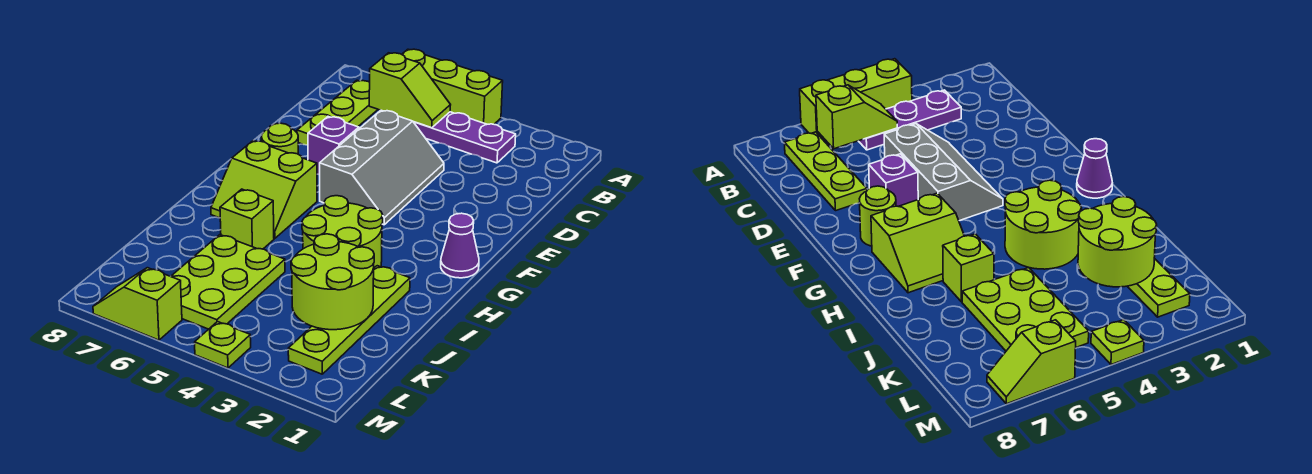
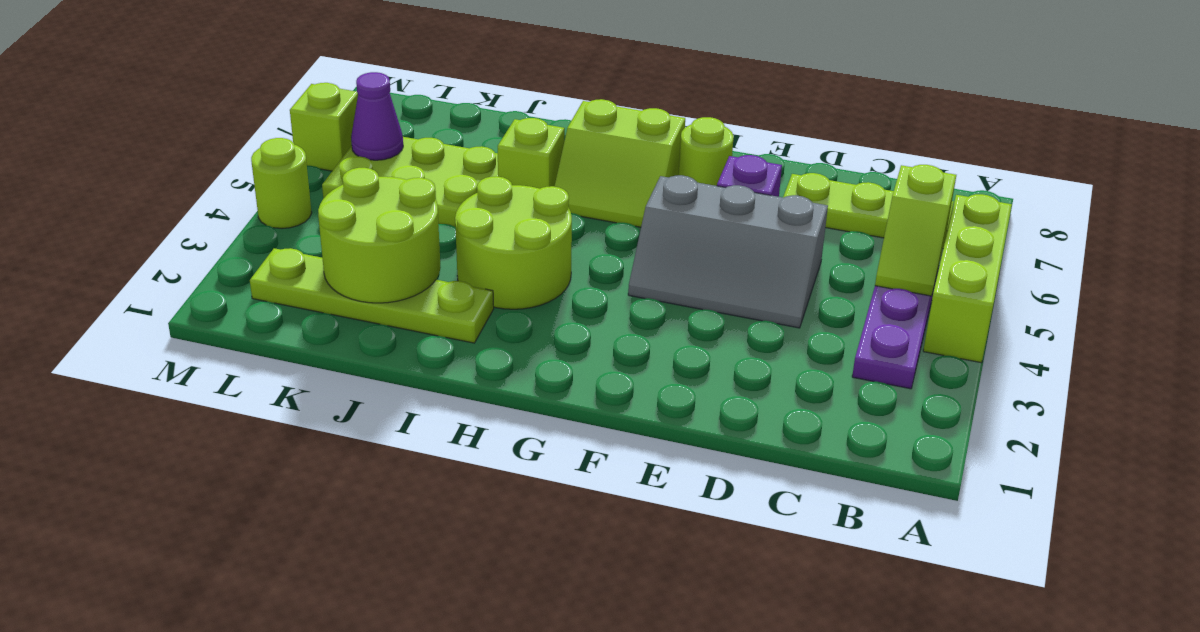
purple cone G1 level 1 -> purple cone L6 level 2
lime slope G6:H7 level 1 top G -> lime slope G6:H7 level 1 top 7
lime plate M4 level 1 -> lime round brick M4 level 1

